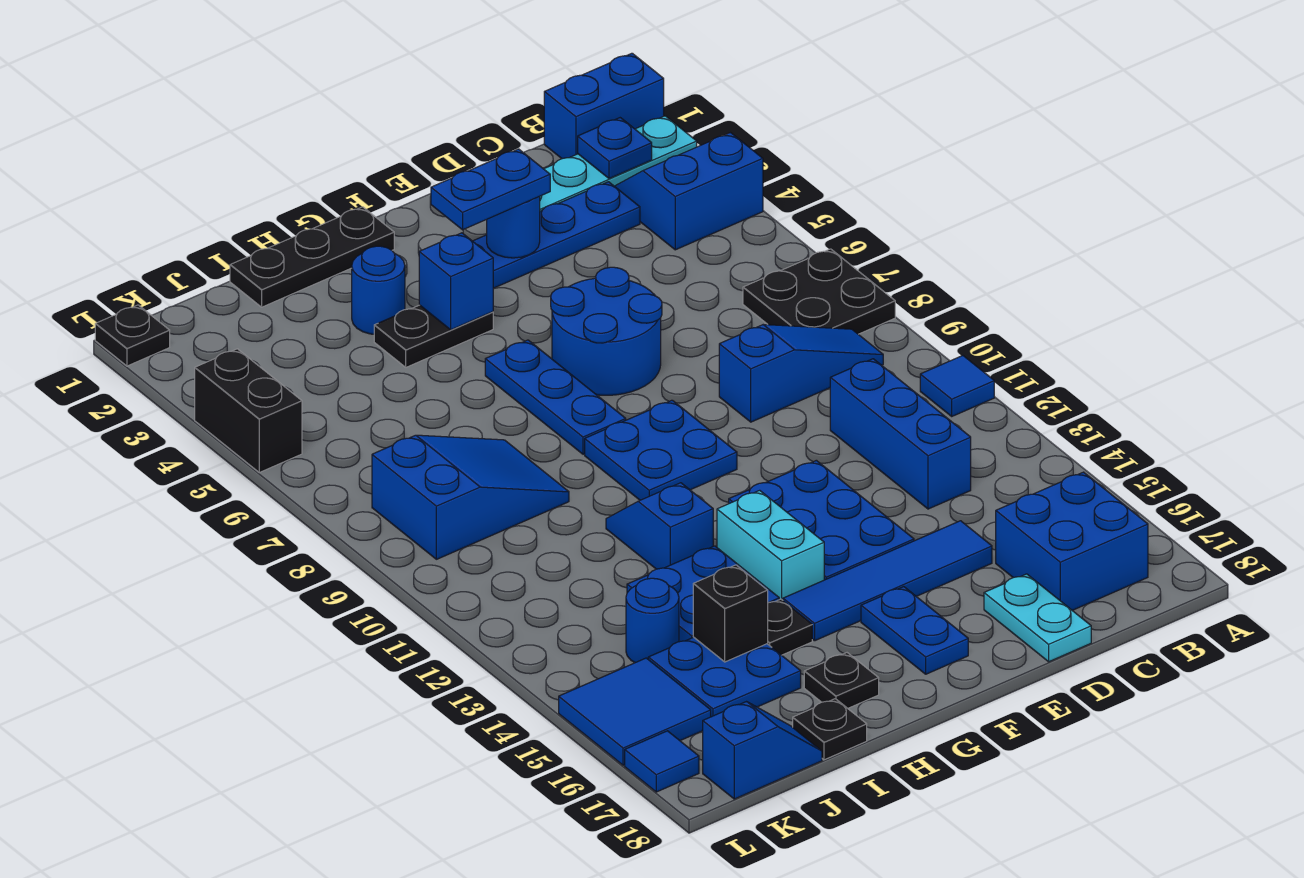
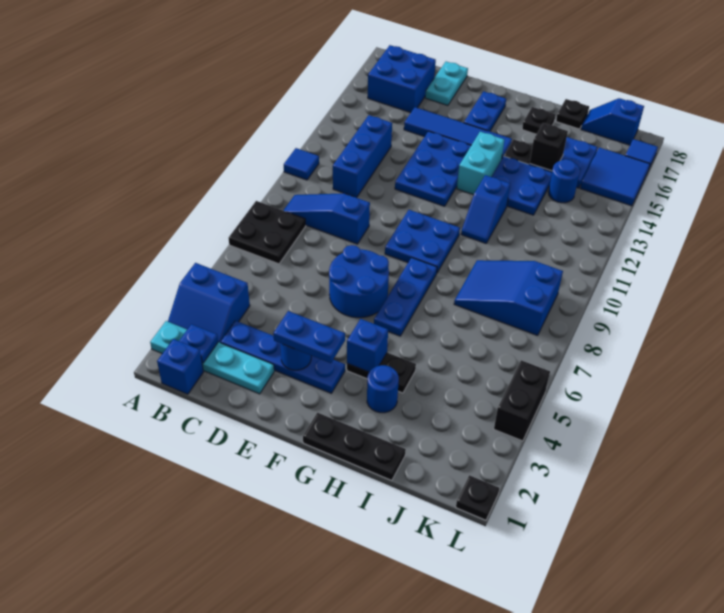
blue brick A1:B1 level 1 -> blue brick B1 level 1

